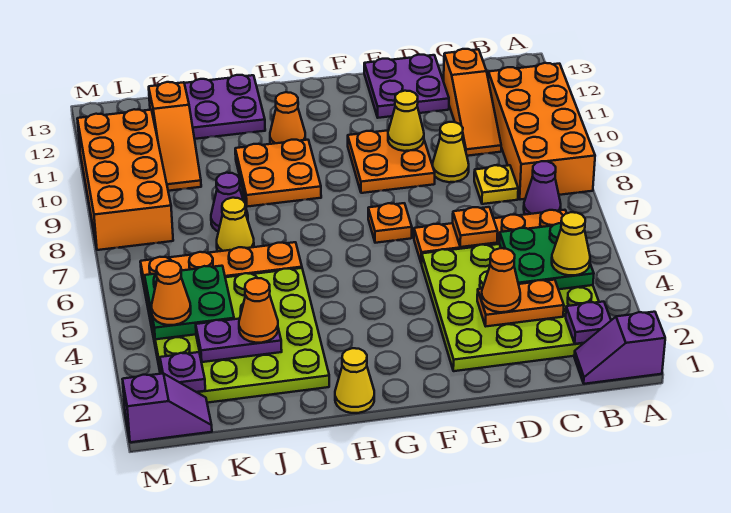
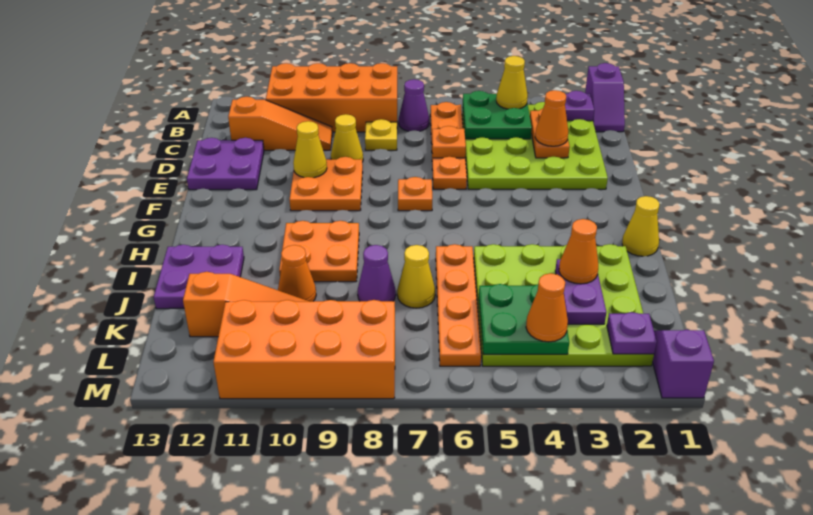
orange cone H11 level 1 -> orange cone J10 level 1

